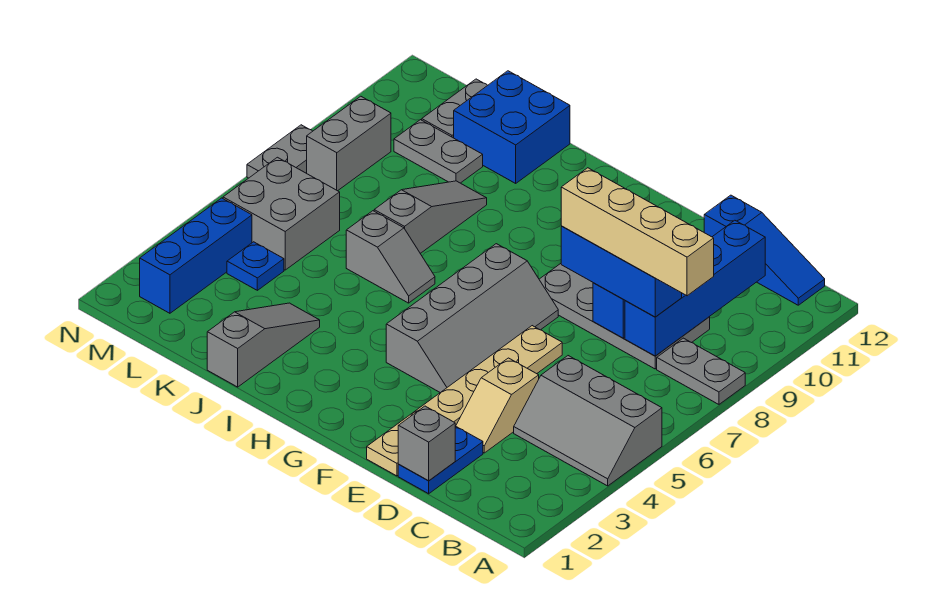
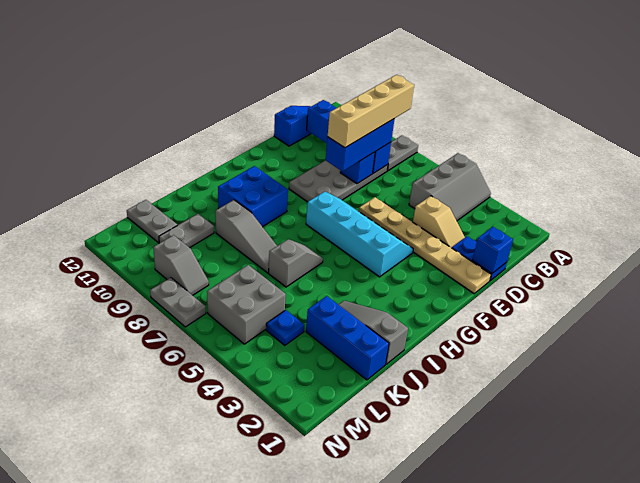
grey brick D1 level 2 -> blue brick D1 level 2
grey slope F4:G7 level 1 top G -> cyan slope F4:G7 level 1 top G
grey slope J7:J9 level 1 top 7 -> grey slope J7:J9 level 1 top 9
blue brick J11:K12 level 1 -> blue brick H9:I10 level 1
blue brick M2:M4 level 1 -> blue brick K1:K3 level 1
grey brick M8:M9 level 1 -> grey slope M8:M9 level 1 top 9

